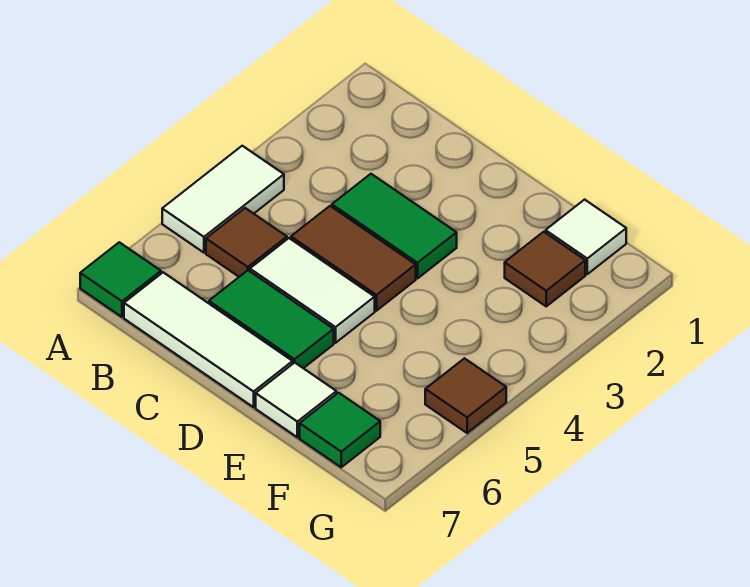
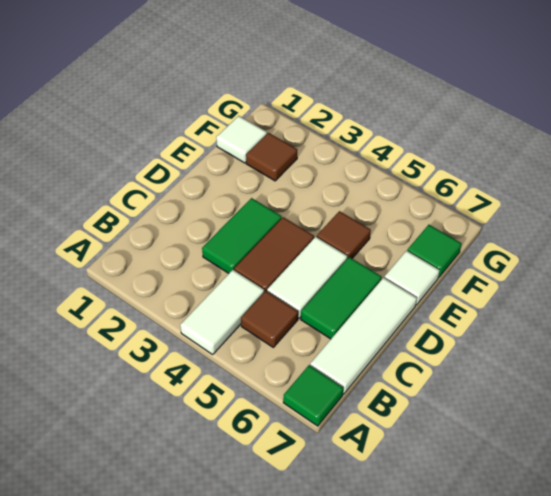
white tile A4:A5 level 1 -> white tile A4:B4 level 1
brown tile G5 level 1 -> brown tile E5 level 1

